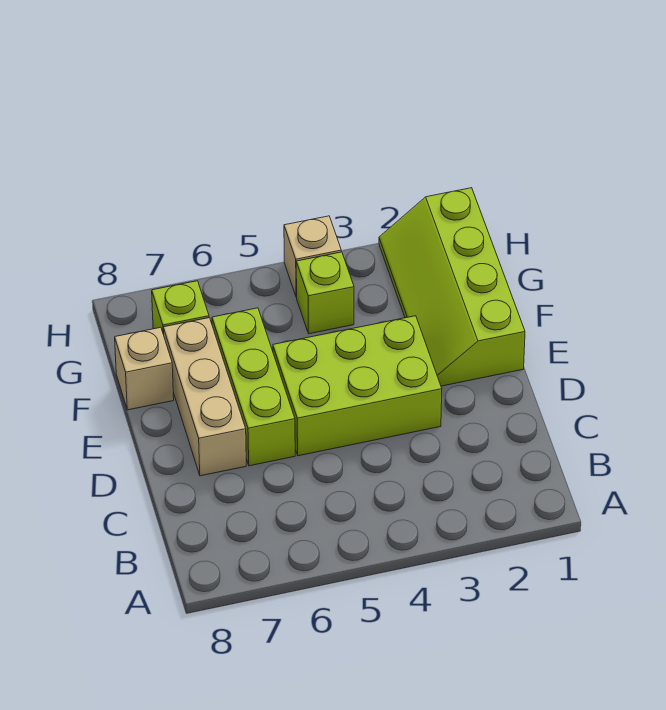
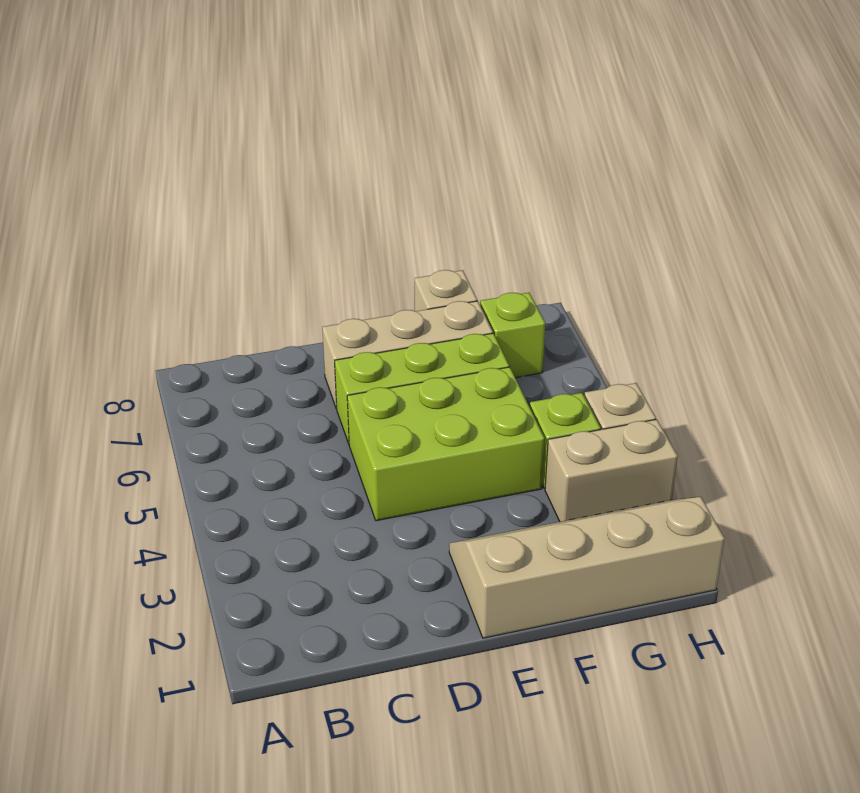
lime brick D3:E5 level 1 -> lime brick D4:F5 level 1
lime slope E1:H2 level 1 top 1 -> tan slope E1:H2 level 1 top 1
none -> tan brick G3:H3 level 1

